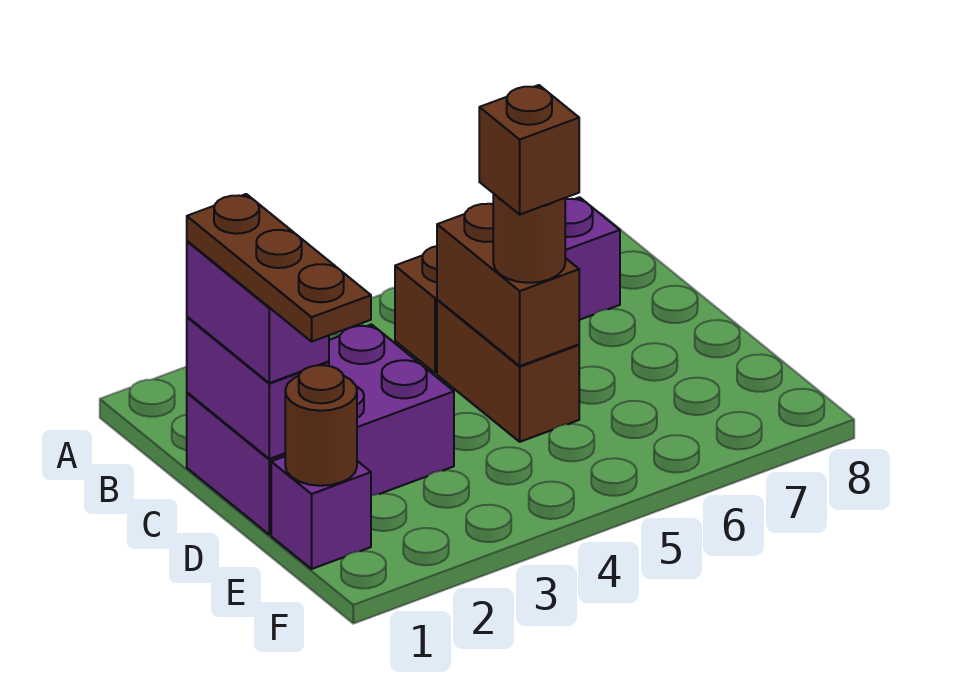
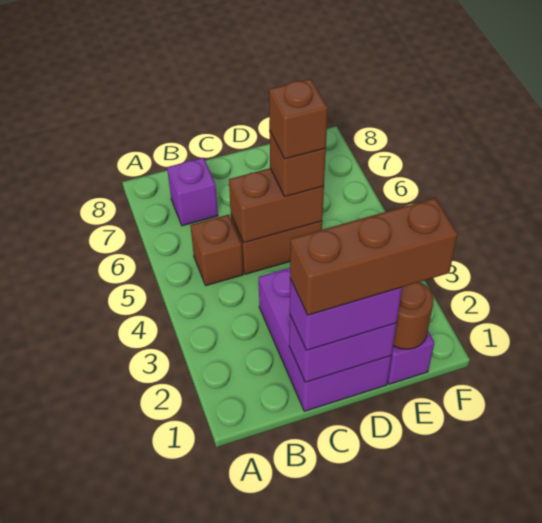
brown plate C1:E1 level 4 -> brown brick C1:E1 level 4
brown round brick D5 level 3 -> brown brick D5 level 3

